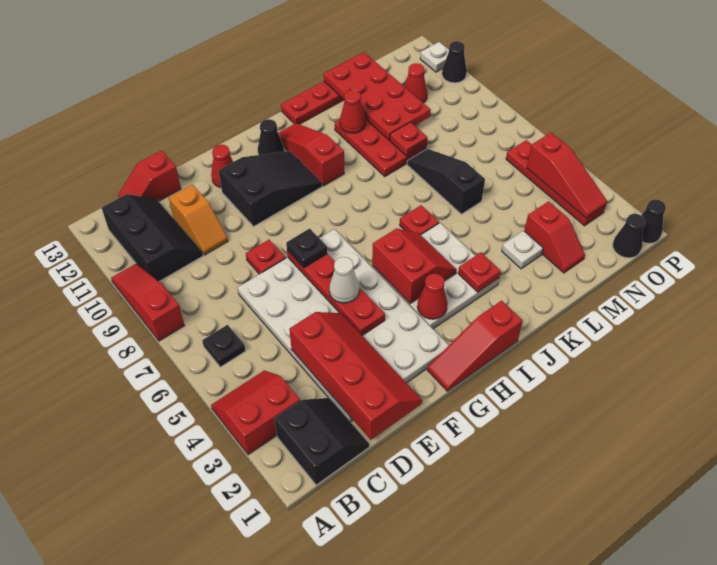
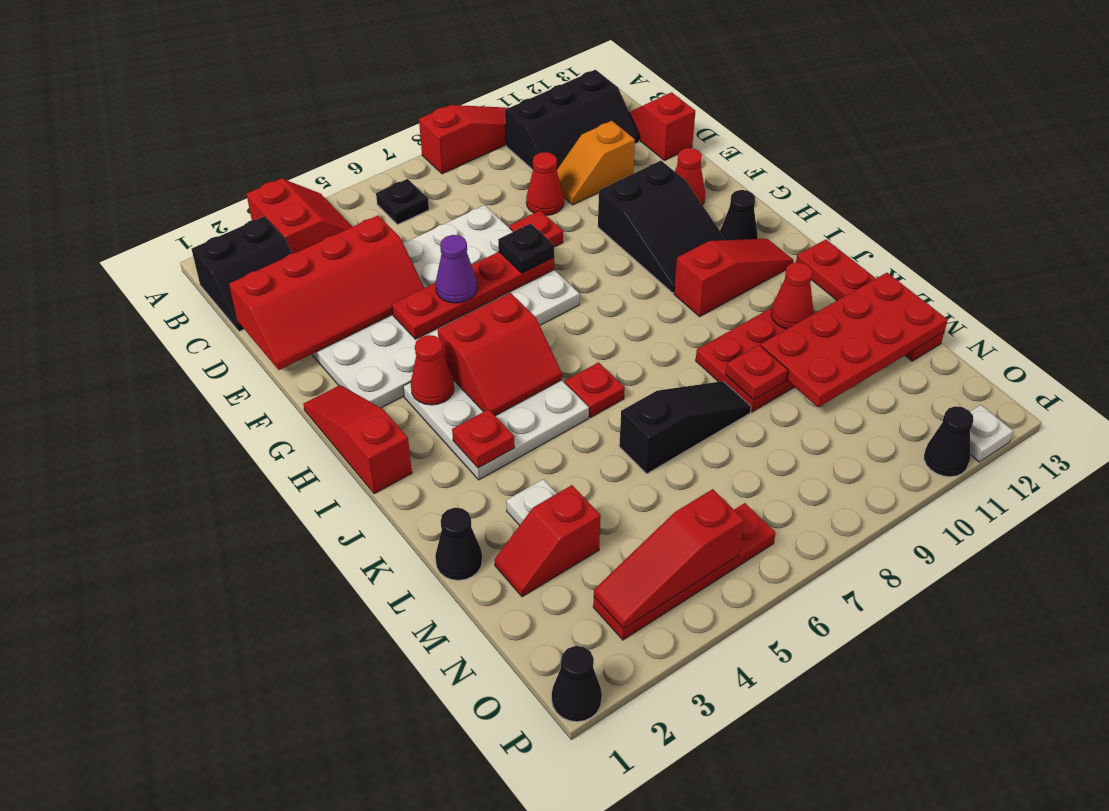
white cone F5 level 3 -> purple cone F5 level 3
red cone N11 level 1 -> red cone D9 level 1
black cone O1 level 1 -> black cone L1 level 1

